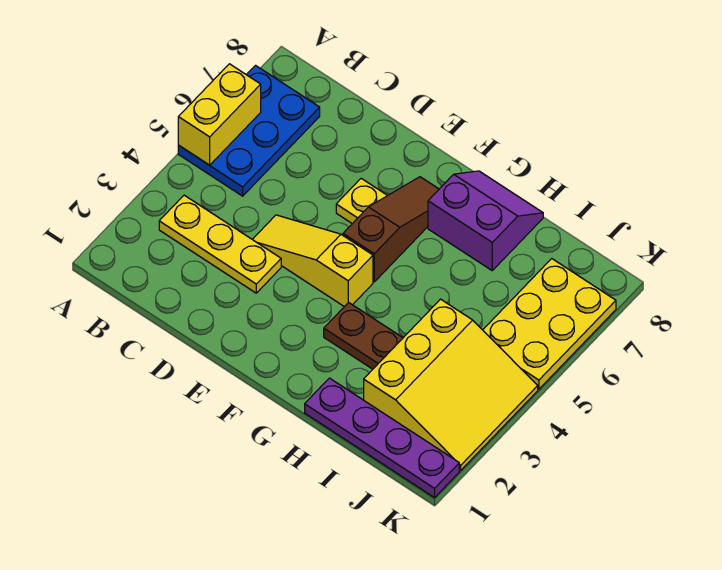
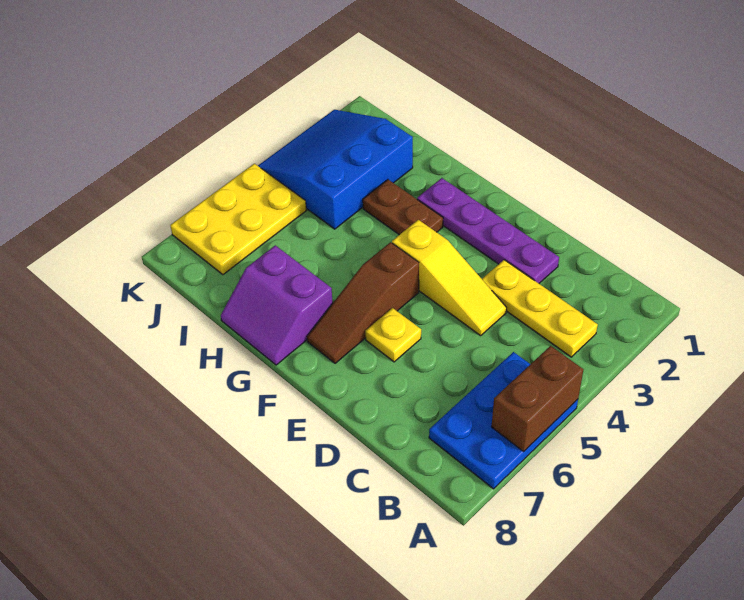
yellow brick A5:A6 level 2 -> brown brick A5:A6 level 2
purple plate H1:K1 level 1 -> purple plate D2:G2 level 1
yellow slope I2:K4 level 1 top I -> blue slope I2:K4 level 1 top I

